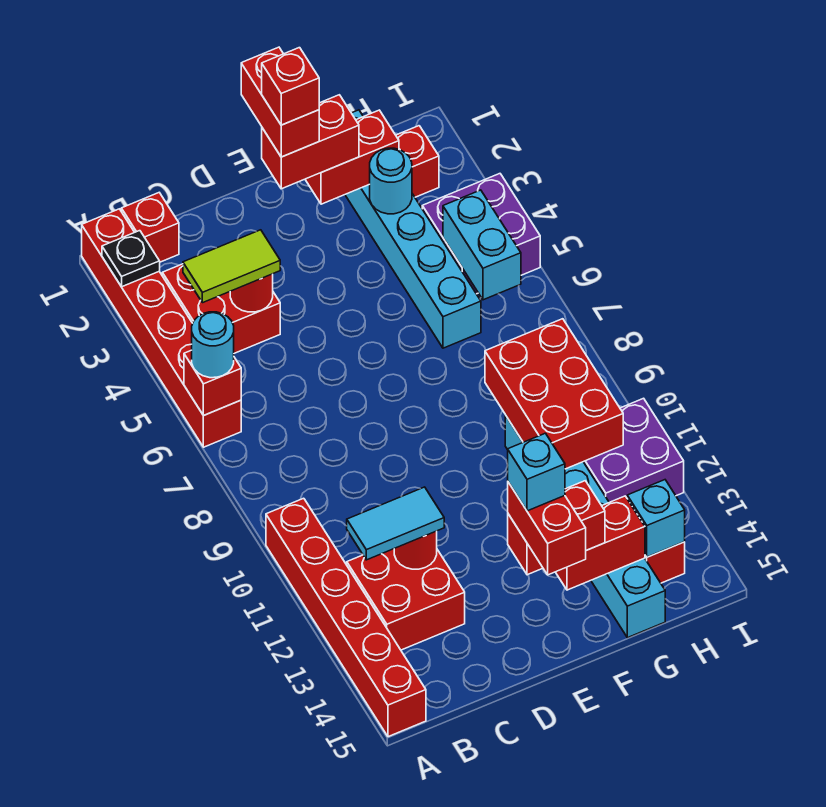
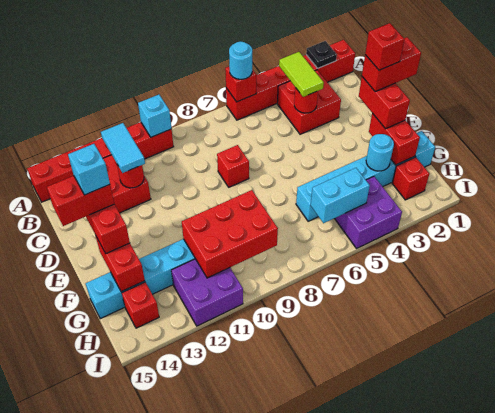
red brick B1 level 1 -> red brick D8 level 1
cyan brick H14 level 2 -> cyan brick A10 level 2

